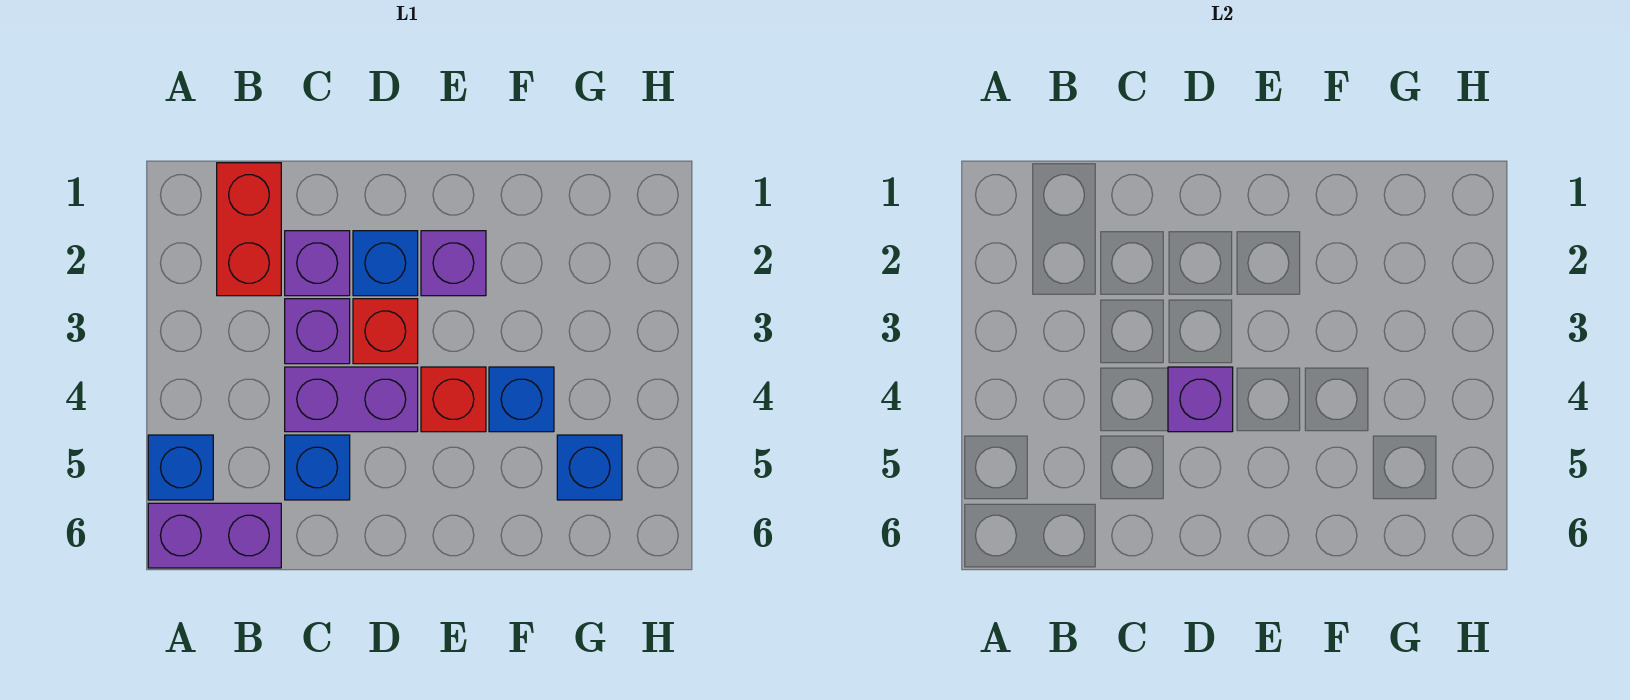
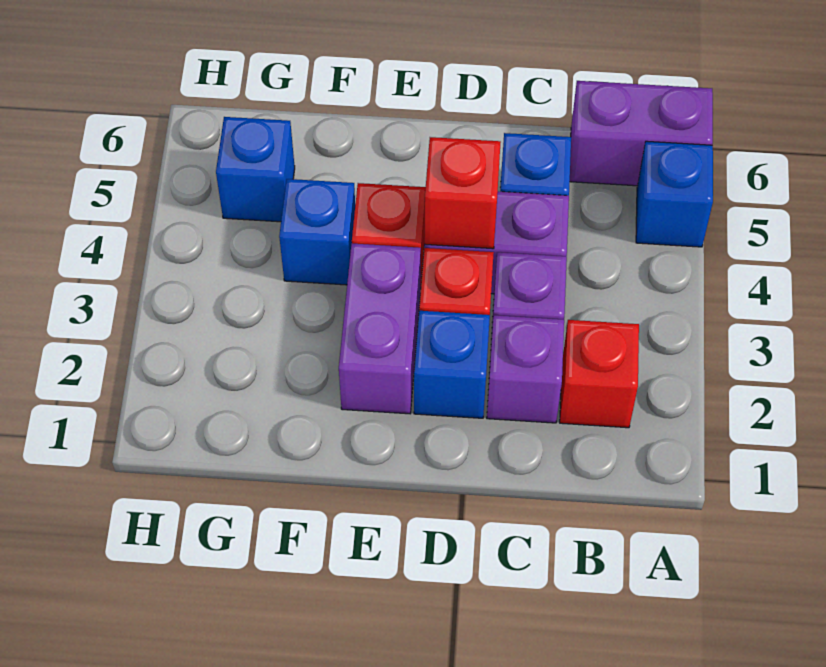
red brick B1:B2 level 1 -> red brick B2 level 1
purple brick D4 level 2 -> red brick D4 level 2
purple brick E2 level 1 -> purple brick E2:E3 level 1

